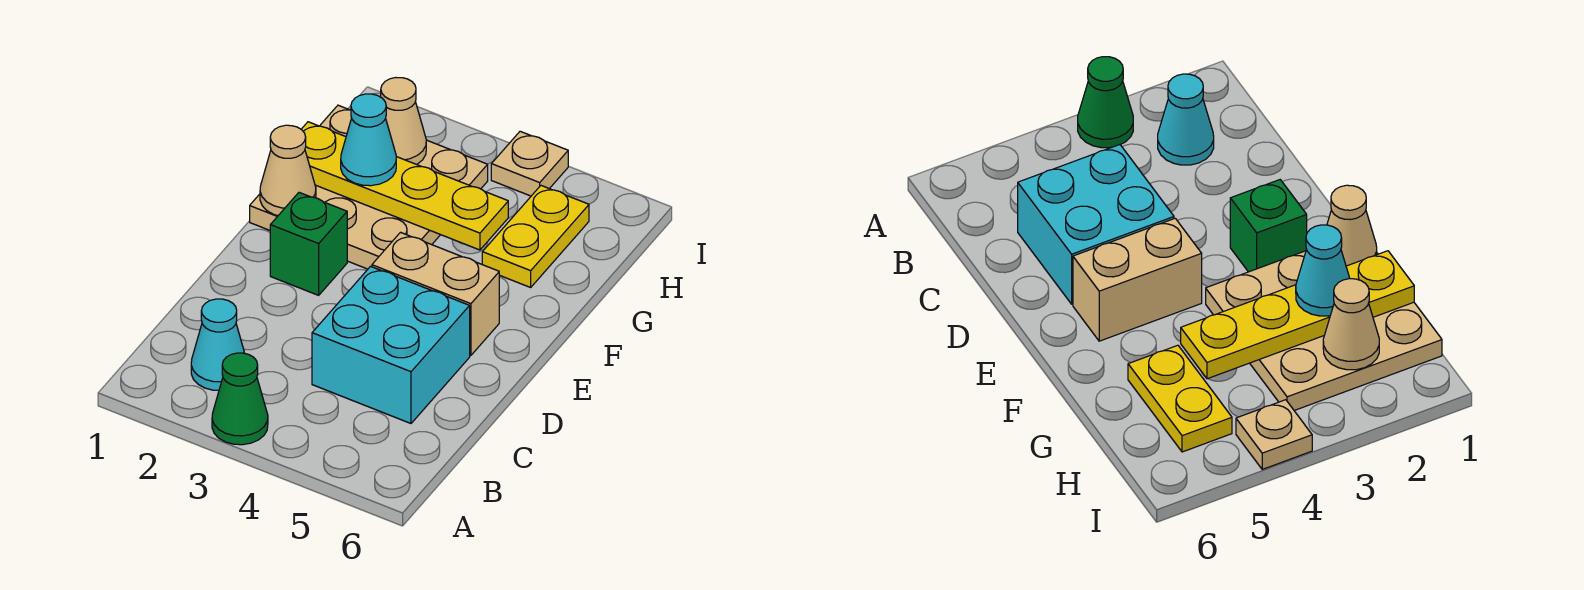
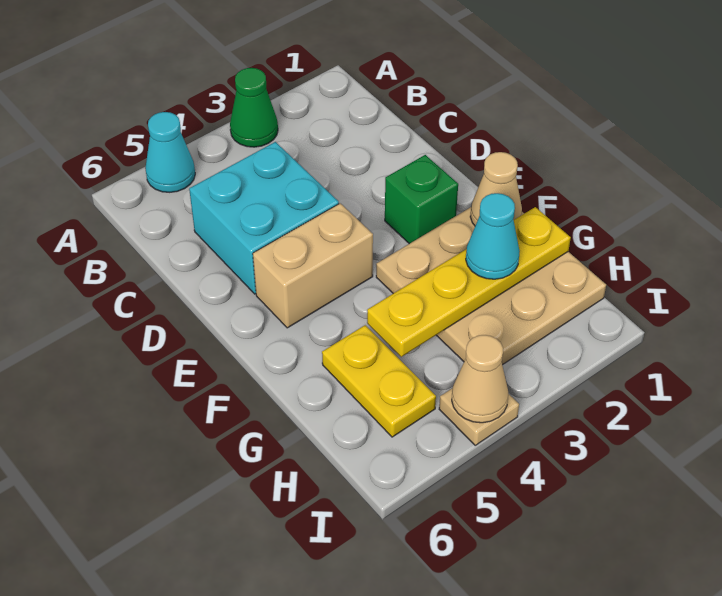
cyan cone B2 level 1 -> cyan cone A5 level 1
tan cone H2 level 2 -> tan cone I4 level 2

